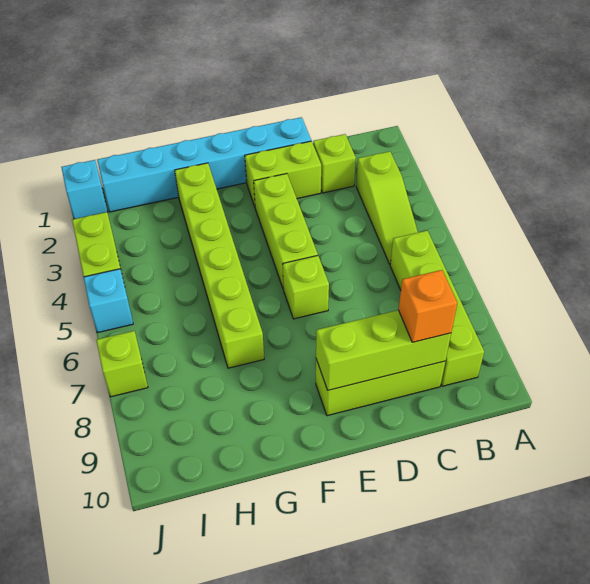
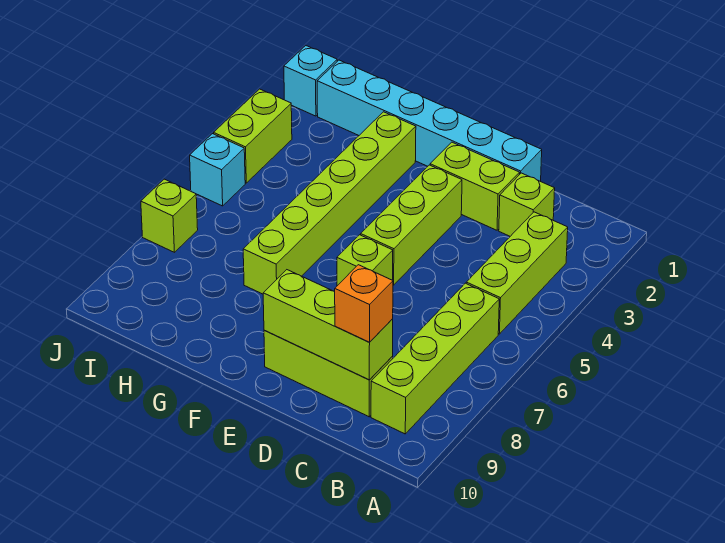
lime slope B3:B5 level 1 top 3 -> lime brick B3:B5 level 1

